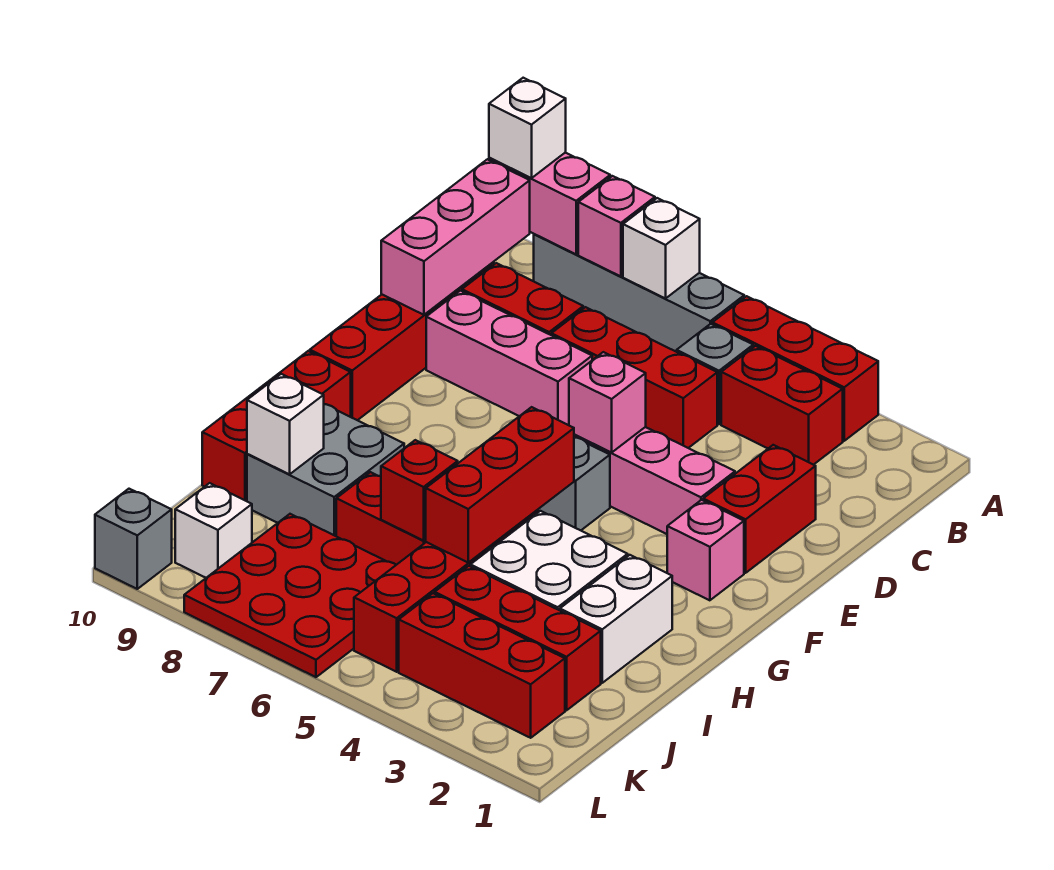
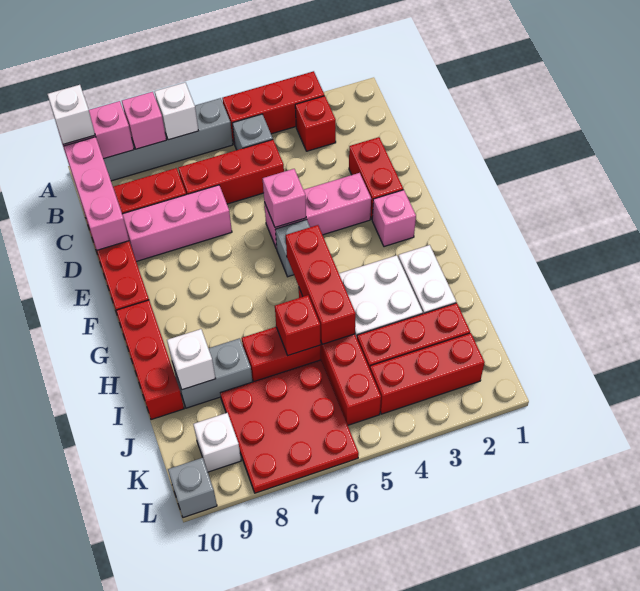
red brick B3:B4 level 1 -> red brick B3 level 1
grey brick H8:I9 level 1 -> grey brick I8:I9 level 1

